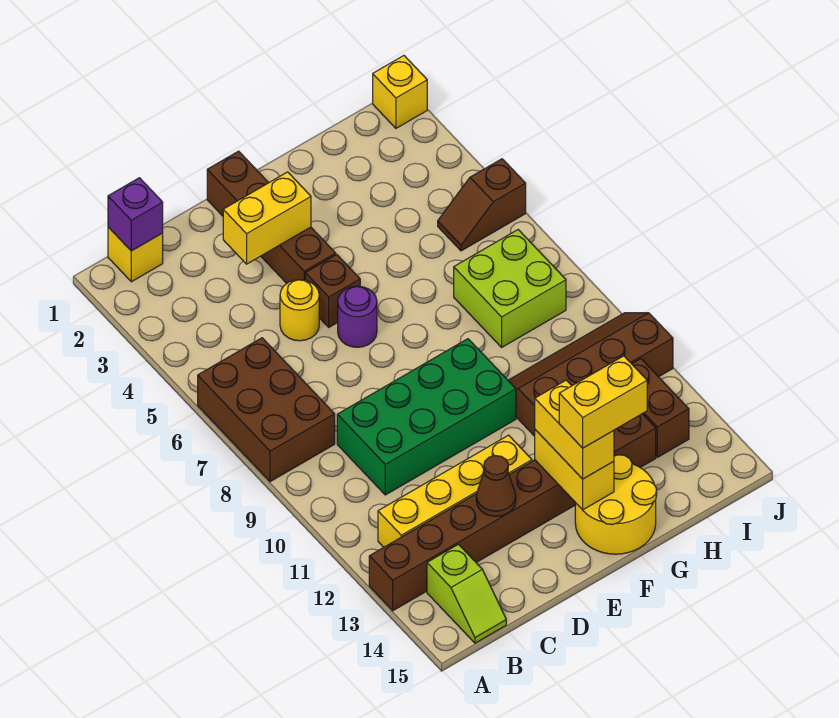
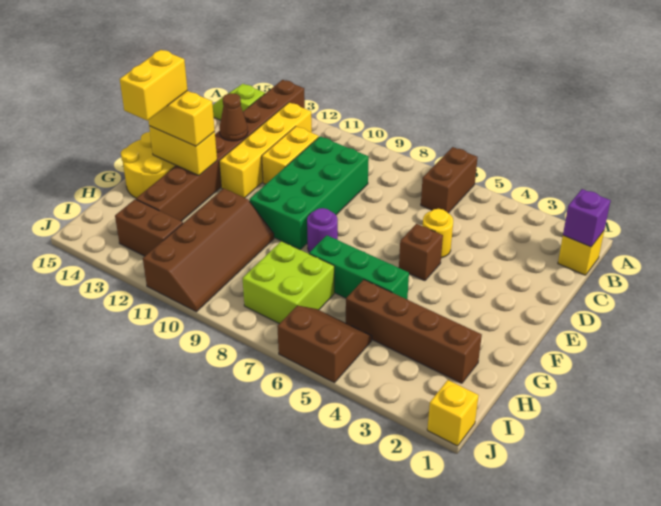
brown brick A6:B8 level 1 -> brown brick A6:B6 level 1
yellow brick D3:E3 level 2 -> yellow brick C11:D11 level 1
brown brick E1:E4 level 1 -> brown brick H2:H5 level 1
purple round brick E6 level 1 -> purple round brick F8 level 1
none -> green brick G5:G7 level 1
brown slope I5:J5 level 1 top J -> brown slope I5:J6 level 1 top J

